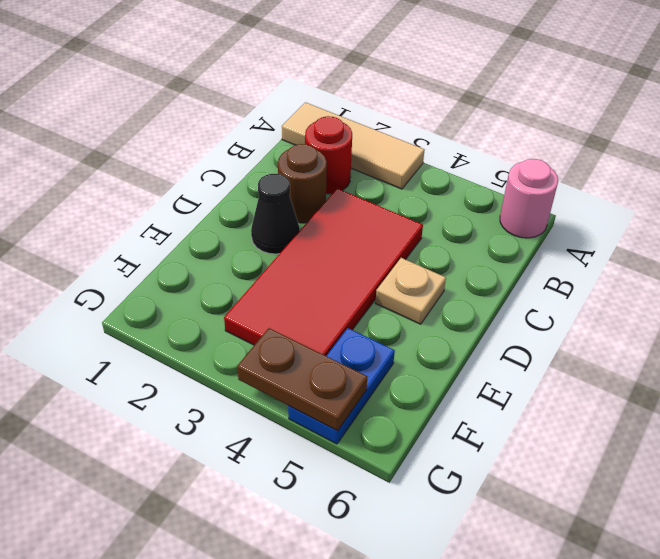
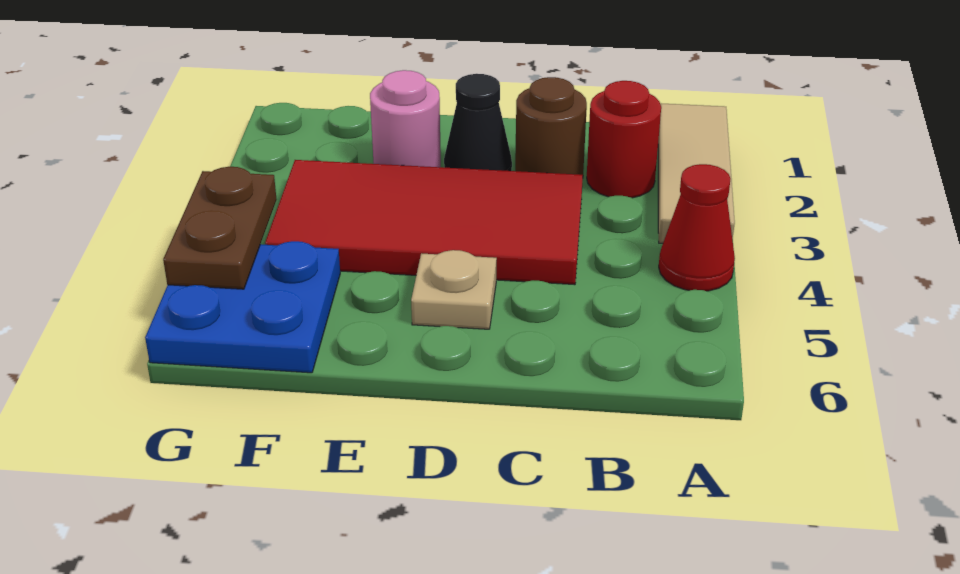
none -> red cone A4 level 1
pink round brick A6 level 1 -> pink round brick E2 level 1
blue plate F5:G5 level 1 -> blue plate F5:G6 level 1

